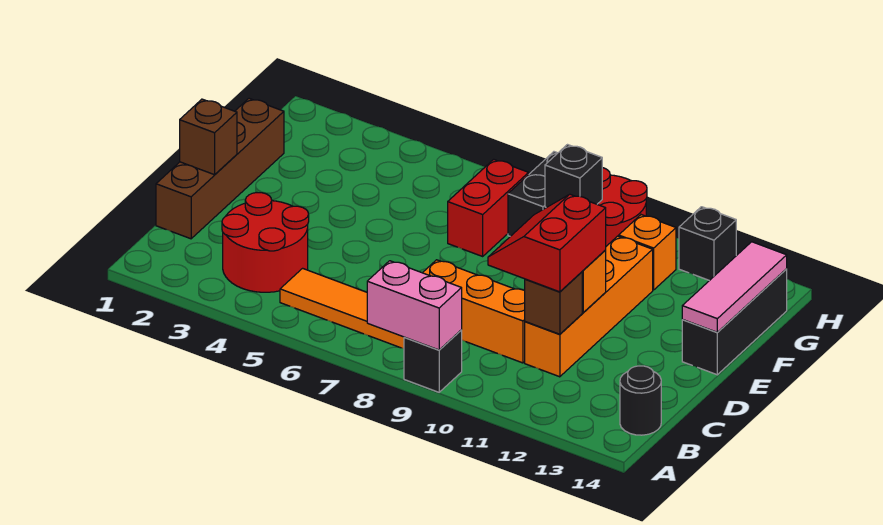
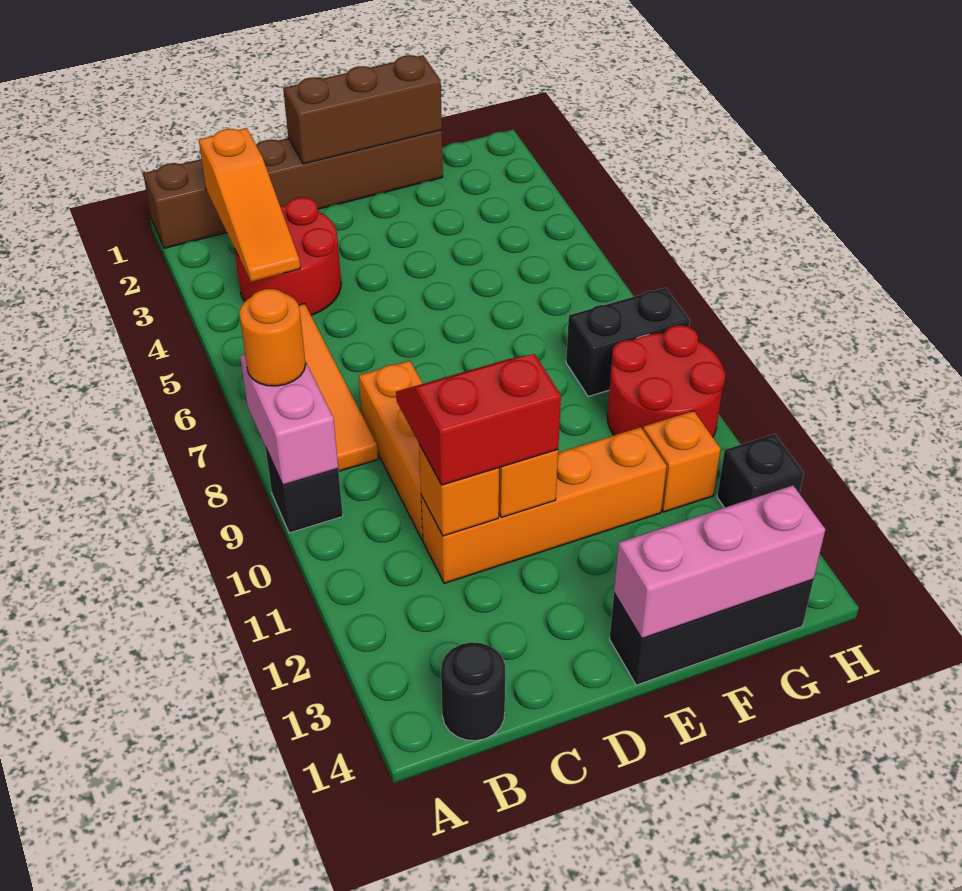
none -> orange round brick A8 level 3
none -> orange slope B2:B4 level 2 top 2
brown brick C1:F1 level 1 -> brown brick A1:F1 level 1
brown brick C11 level 2 -> orange brick C11 level 2
brown brick D1 level 2 -> brown brick D1:F1 level 2
pink tile E14:G14 level 2 -> pink brick E14:G14 level 2
red brick F7:G7 level 1 -> none
black brick G9 level 2 -> none

